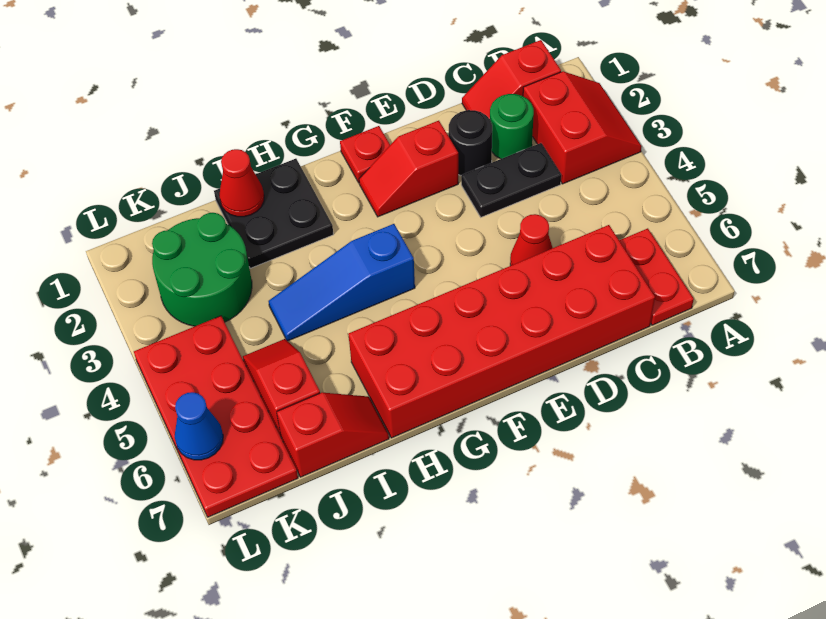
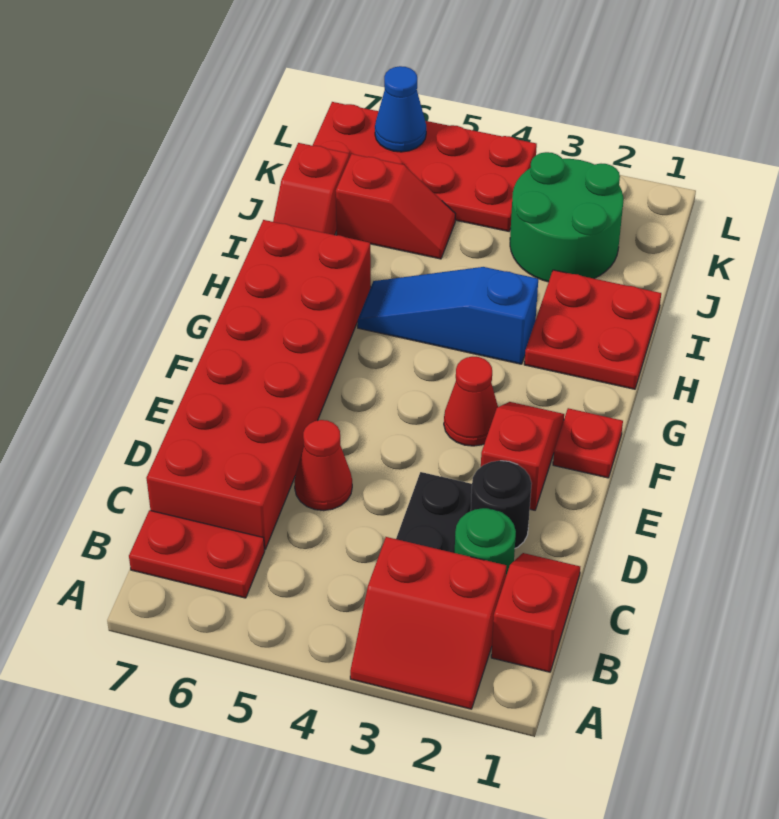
blue slope G4:I4 level 1 top G -> blue slope H3:H5 level 1 top 3
black plate H1:I2 level 1 -> red plate H1:I2 level 1
red cone I1 level 2 -> red cone F3 level 1

